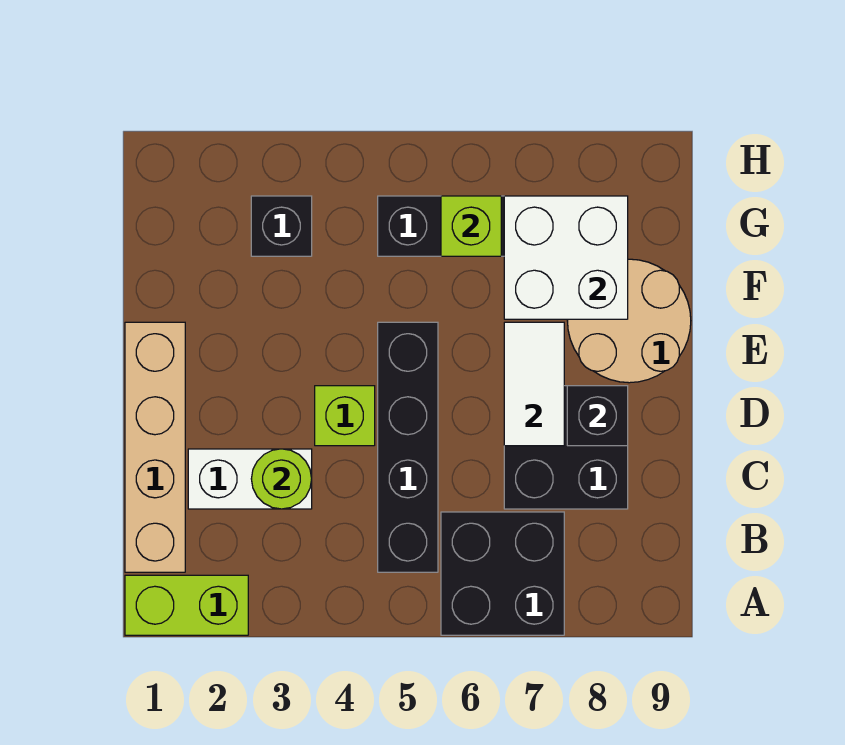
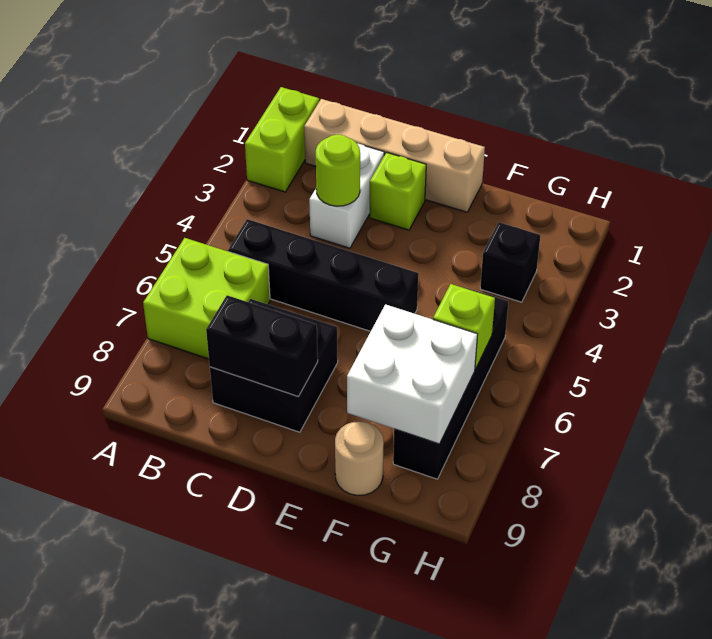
black brick A6:B7 level 1 -> lime brick A6:B7 level 1
lime brick D4 level 1 -> lime brick D2 level 1
white tile D7:E7 level 2 -> none
black brick D8 level 2 -> black brick C8:D8 level 2
tan round brick E8:F9 level 1 -> tan round brick F9 level 1

